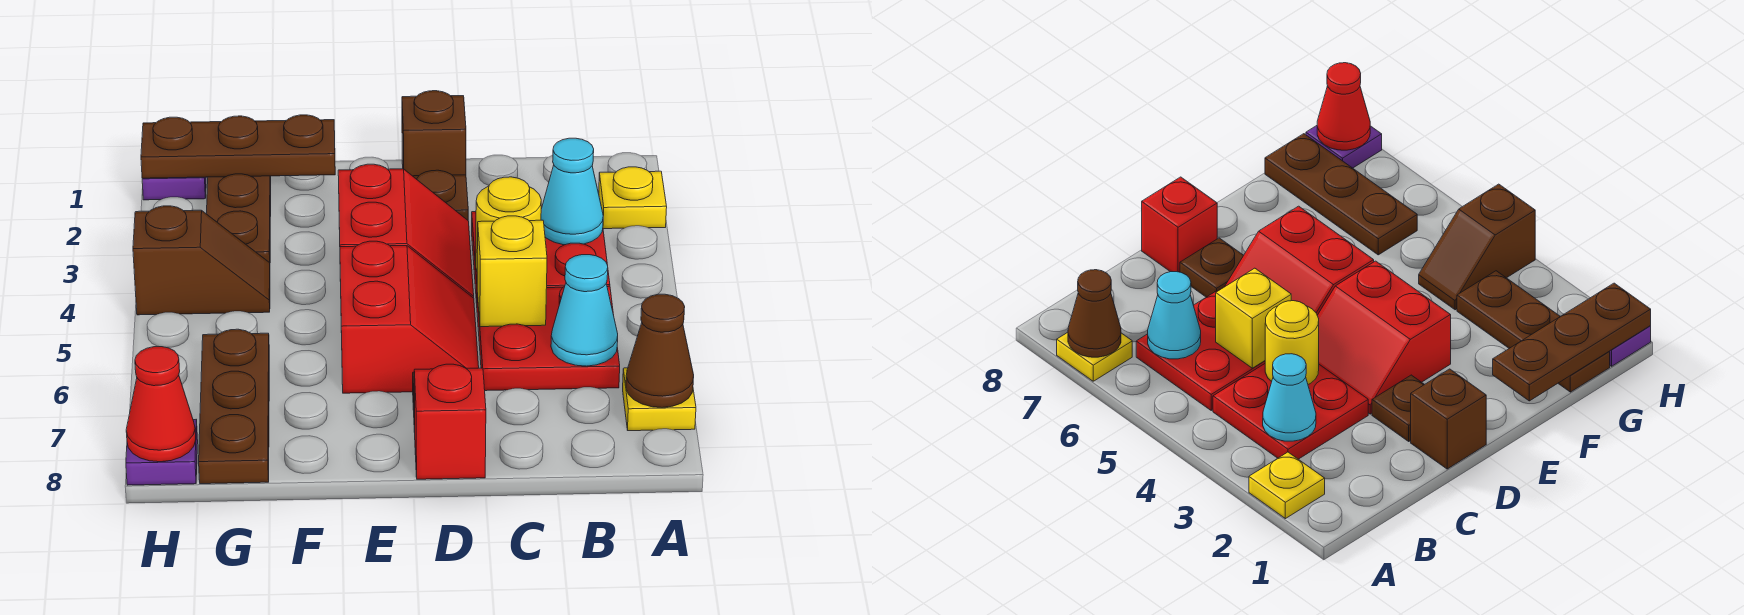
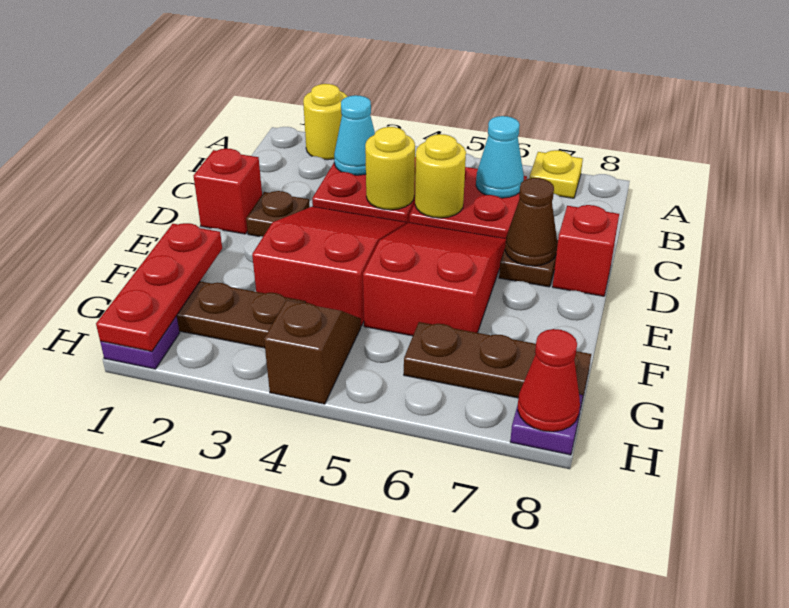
yellow plate A2 level 1 -> yellow round brick A2 level 1
brown cone A7 level 2 -> brown cone D7 level 2
yellow brick C5 level 2 -> yellow round brick C5 level 2
brown brick D1 level 1 -> red brick D1 level 1
red slope D3:E4 level 1 top E -> red slope D3:F4 level 1 top F
red slope D5:E6 level 1 top E -> red slope D5:F6 level 1 top F
brown plate F1:H1 level 2 -> red plate F1:H1 level 2

